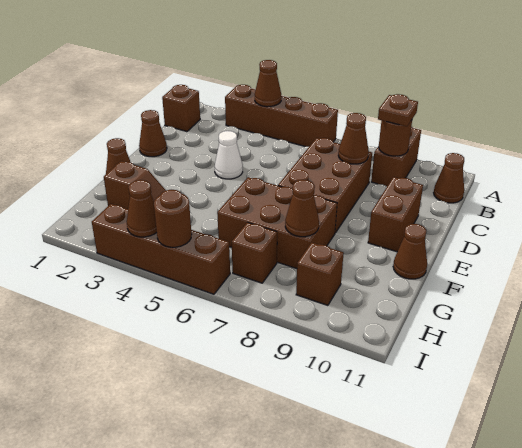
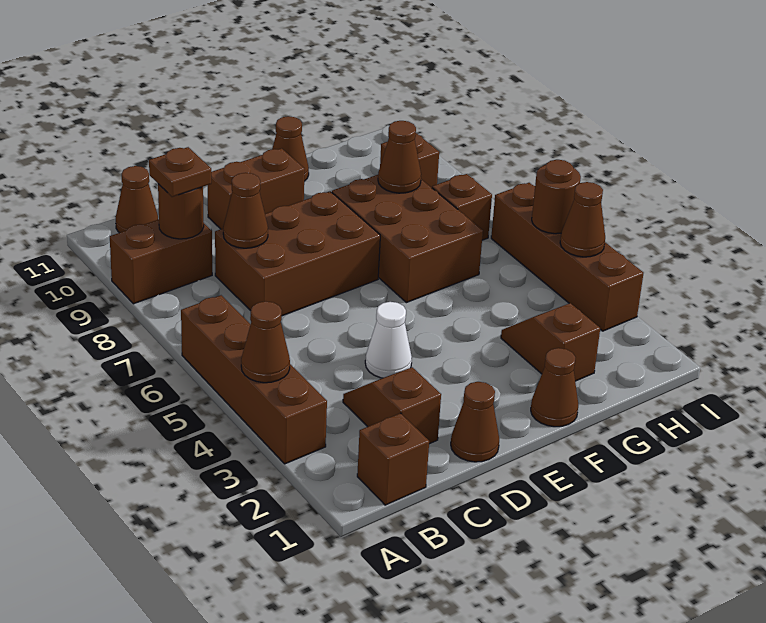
none -> brown slope C2:C3 level 1 top 2

